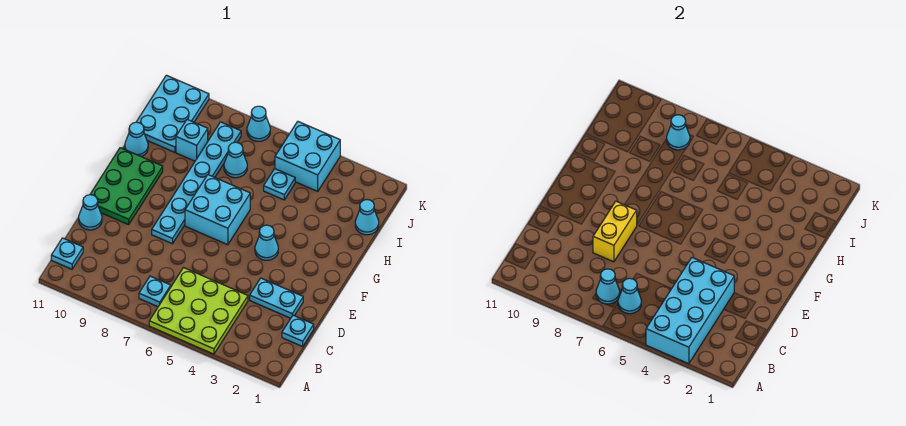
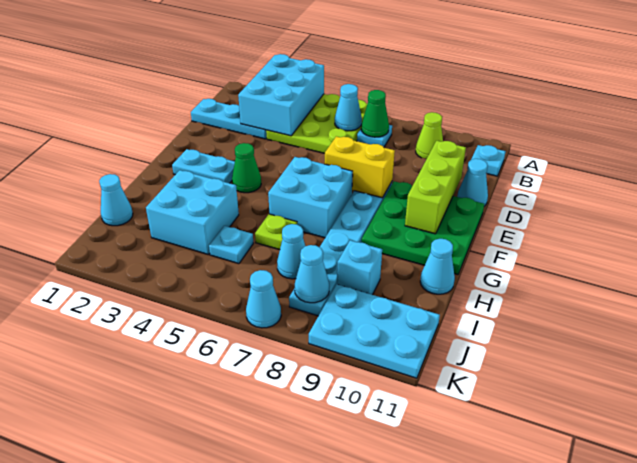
cyan brick A3:D4 level 2 -> cyan brick A3:C4 level 2
cyan cone B7 level 2 -> green cone B7 level 2
none -> lime cone B9 level 1
cyan plate C1 level 1 -> cyan plate C1:C3 level 1
cyan plate D2:D3 level 1 -> cyan plate F2:F3 level 1
yellow brick D8:E8 level 2 -> yellow brick E7:E8 level 2
none -> lime brick D10:F10 level 2
green plate E10:G11 level 1 -> green plate E9:G11 level 1
cyan cone F4 level 1 -> green cone F4 level 1
none -> lime plate H6 level 1
cyan plate I10:K11 level 1 -> cyan plate J9:K11 level 1
cyan brick J4:K5 level 1 -> cyan brick H3:I4 level 1

